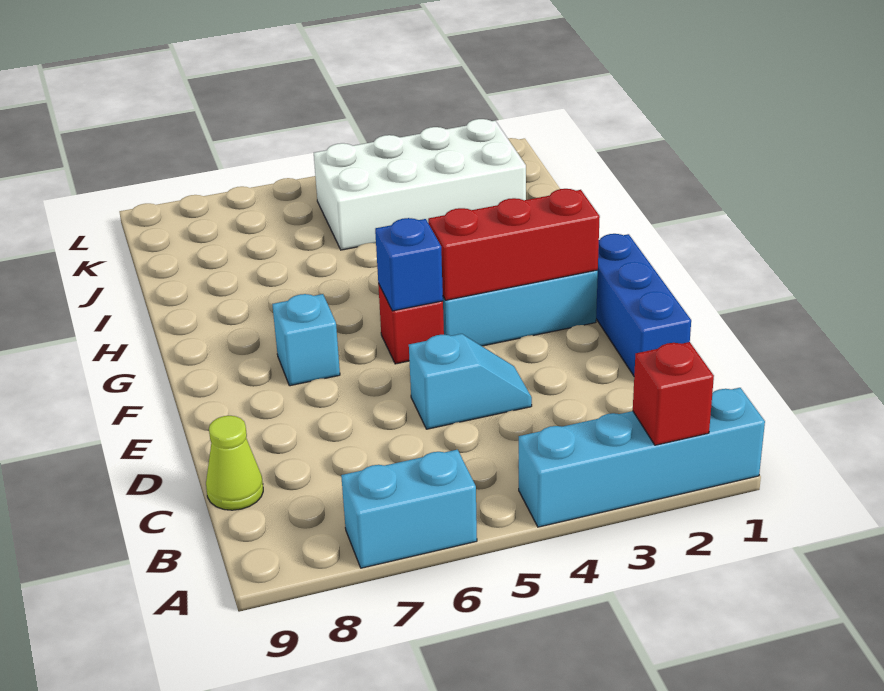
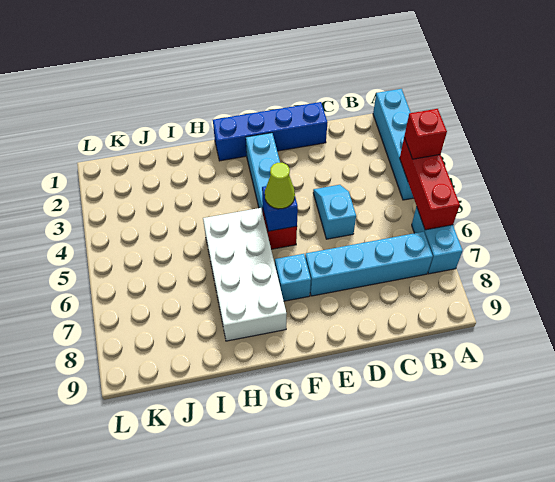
red brick A2 level 2 -> red brick A4 level 3
none -> cyan brick B7:E7 level 1
lime cone C9 level 1 -> lime cone F5 level 3
blue brick D1:F1 level 1 -> blue brick D1:G1 level 1
red brick F2:F4 level 2 -> red brick A4:A6 level 2
white brick J2:K5 level 1 -> white brick G5:H8 level 1

